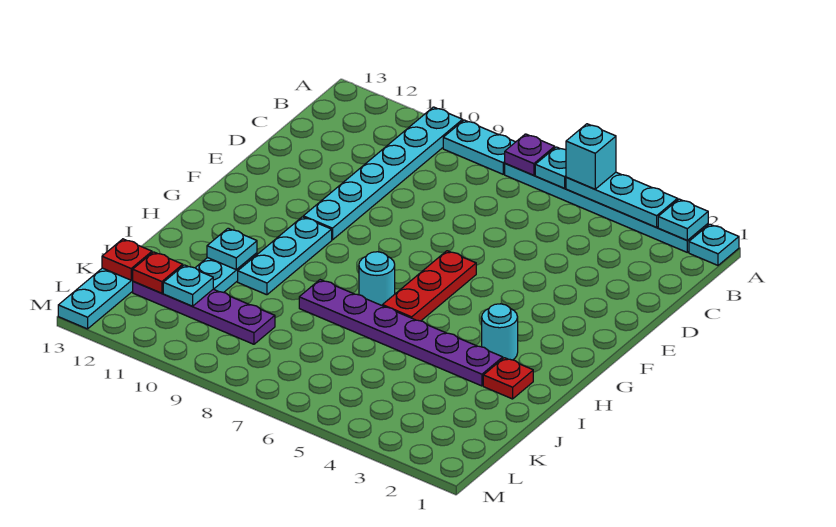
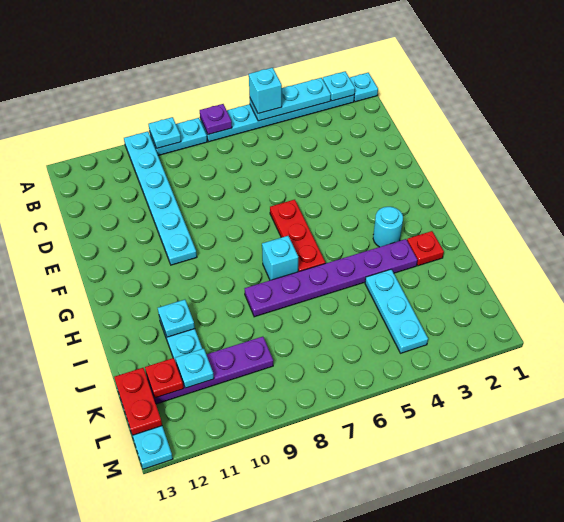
cyan plate A6 level 2 -> cyan plate A9 level 2
cyan plate G10:I10 level 1 -> cyan plate J4:L4 level 1
cyan round brick H7 level 1 -> cyan brick H7 level 1
red plate K13 level 2 -> red plate K13:L13 level 2

